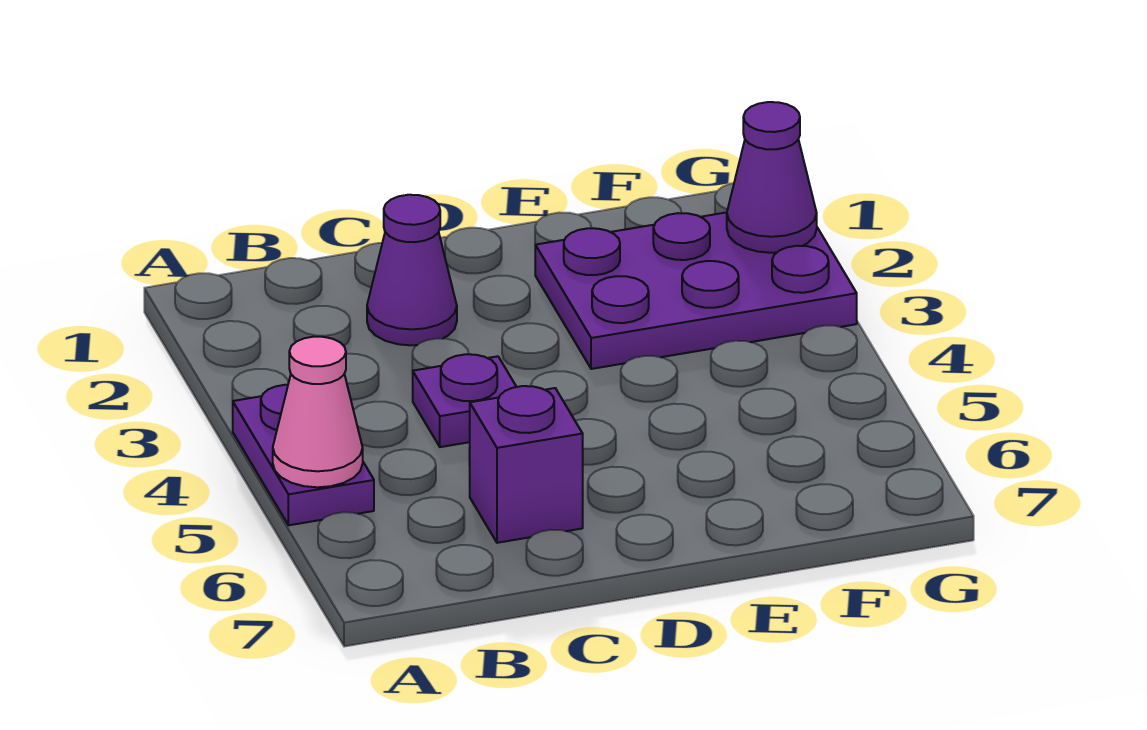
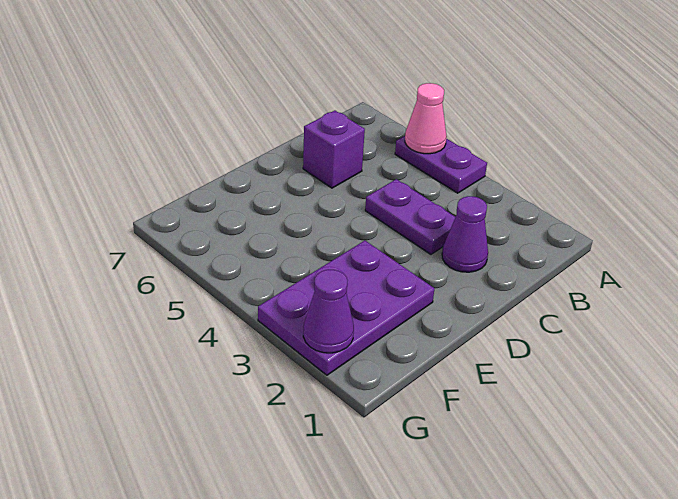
purple plate C4 level 1 -> purple plate C3:C4 level 1

